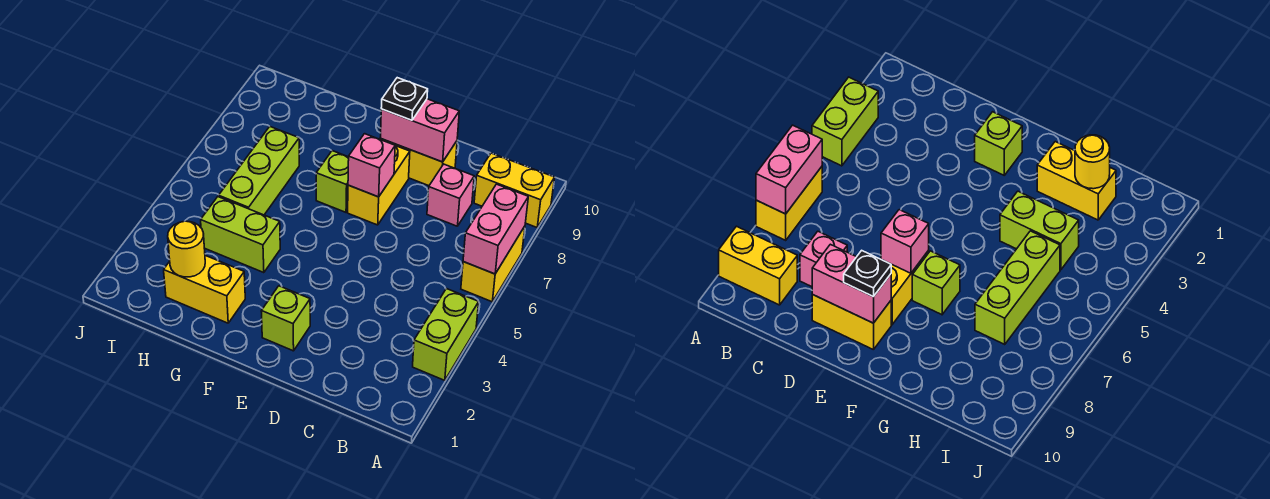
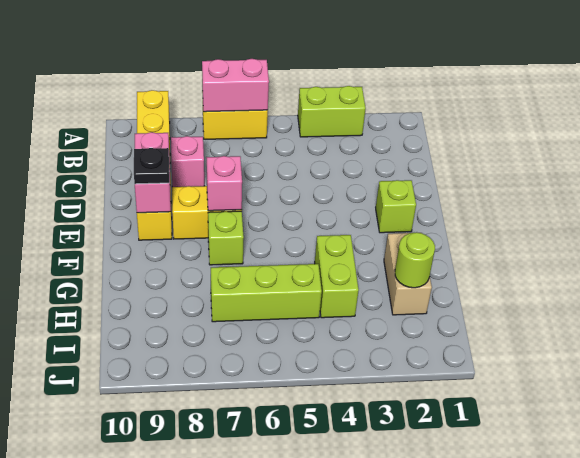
yellow brick G2:H2 level 1 -> tan brick G2:H2 level 1
yellow round brick H2 level 2 -> lime round brick H2 level 2

